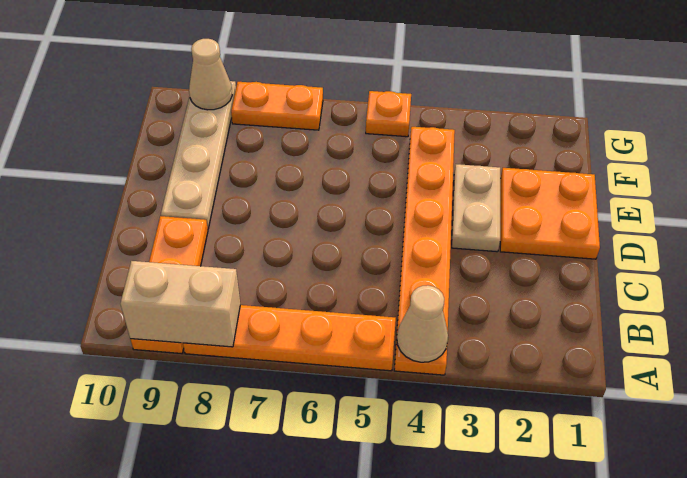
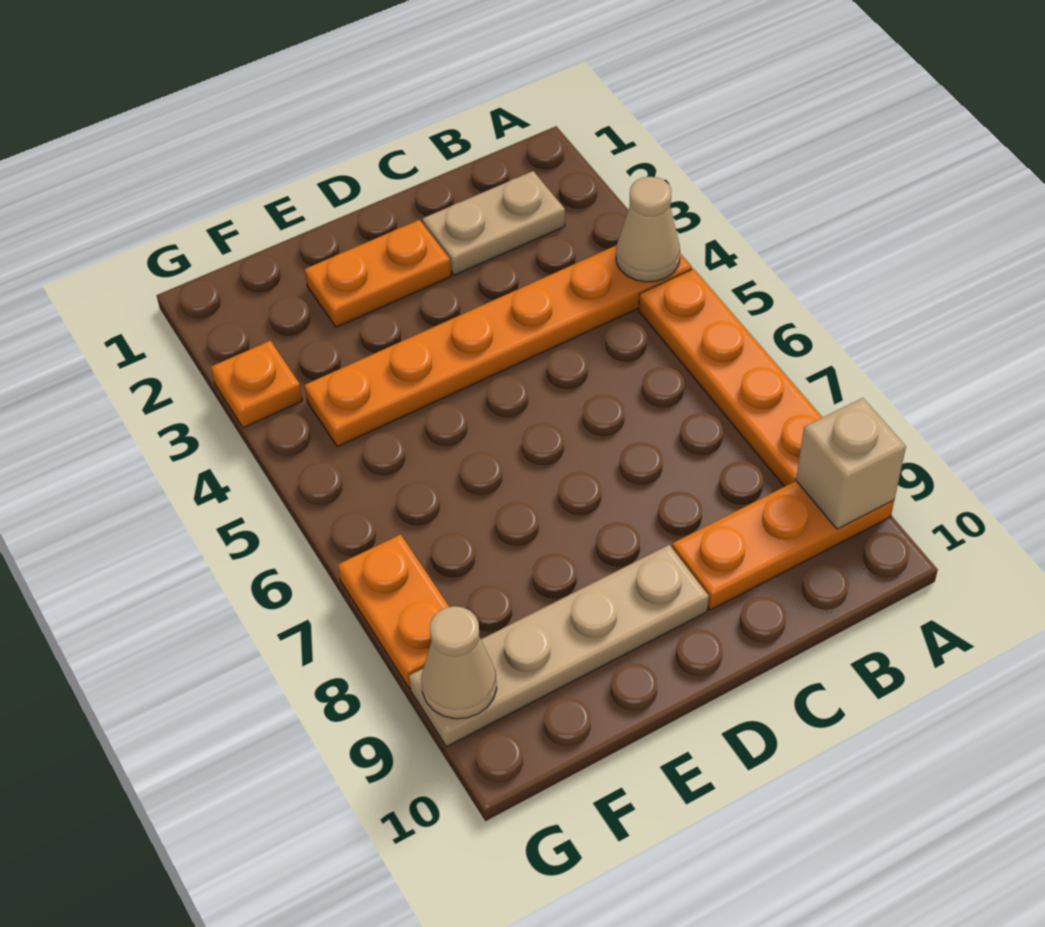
tan brick A8:A9 level 2 -> tan brick A9 level 2
orange plate D1:E2 level 1 -> orange plate D2:E2 level 1
tan plate D3:E3 level 1 -> tan plate B2:C2 level 1
orange plate G5 level 1 -> orange plate G3 level 1

